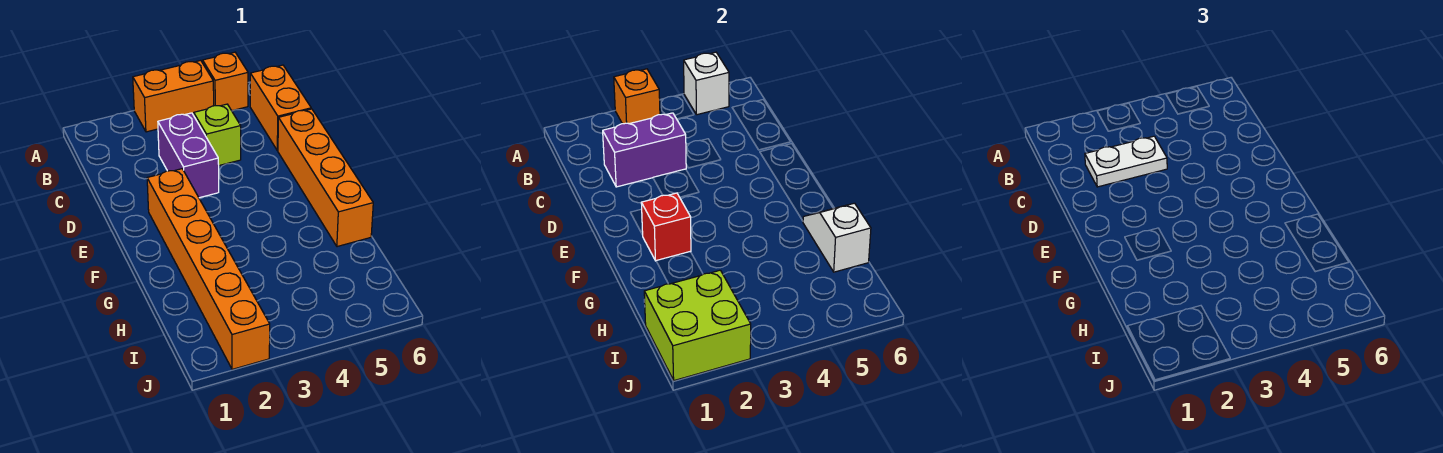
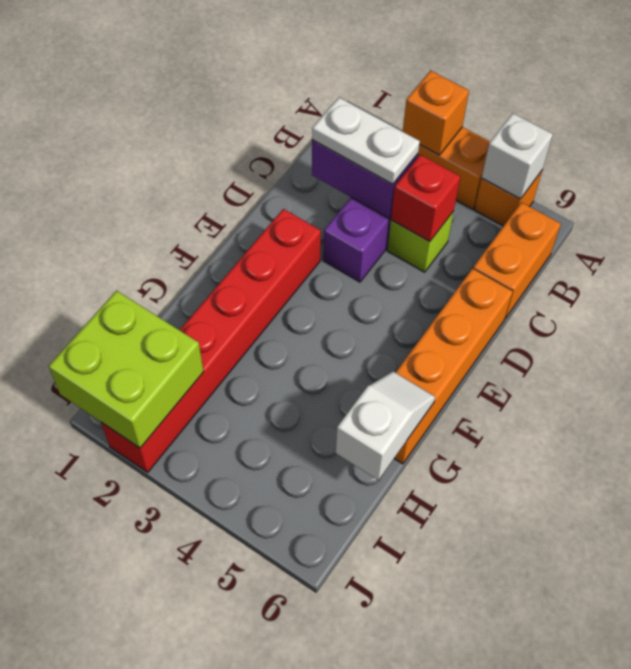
orange brick E2:J2 level 1 -> red brick E2:J2 level 1
red brick F2 level 2 -> red brick C4 level 2

